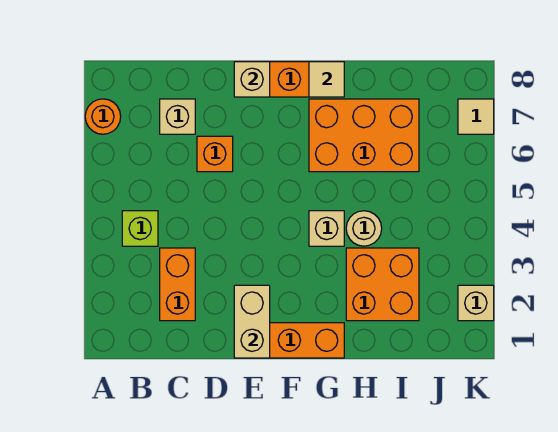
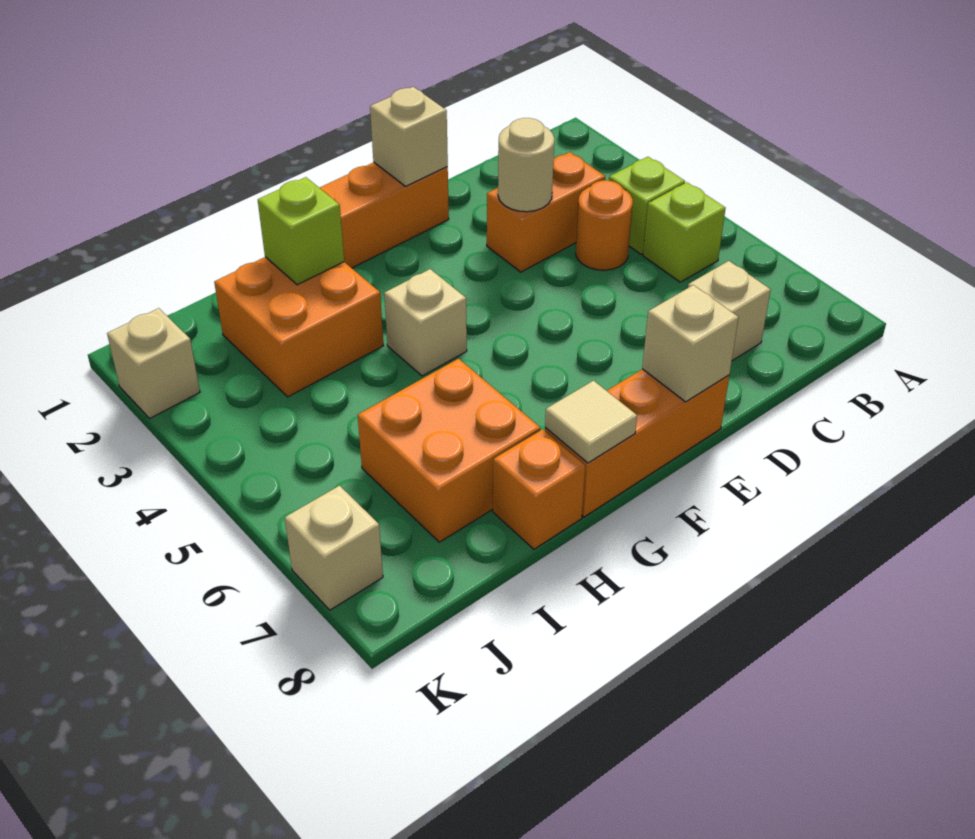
orange round brick A7 level 1 -> orange round brick C4 level 1
none -> lime brick B5 level 1
orange brick C2:C3 level 1 -> orange brick C3:D3 level 1
orange brick D6 level 1 -> orange brick H8 level 1
tan brick E1:E2 level 2 -> tan brick E1 level 2
orange brick G6:I7 level 1 -> orange brick H6:I7 level 1
none -> lime brick H2 level 2
tan round brick H4 level 1 -> tan round brick D3 level 2
tan tile K7 level 1 -> tan brick K7 level 1

